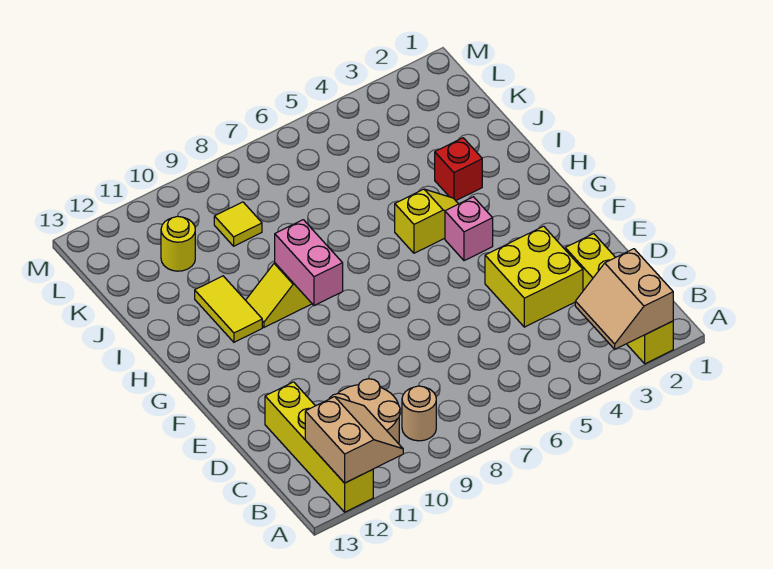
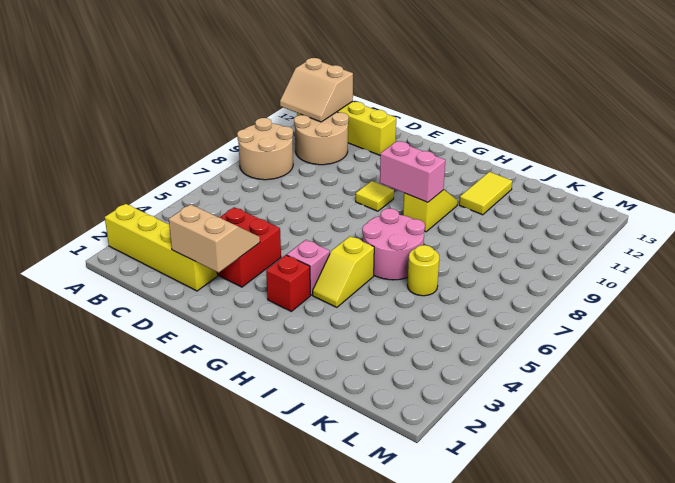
tan slope A2:B3 level 2 top 2 -> tan slope D2:E3 level 2 top 2
tan round brick B9 level 1 -> tan round brick A8:B9 level 1
yellow brick D3:E4 level 1 -> red brick D3:E4 level 1
none -> pink round brick H6:I7 level 1
yellow tile H11:I11 level 1 -> yellow tile I11:I12 level 1
red brick I3 level 1 -> red brick G3 level 1
yellow tile K9 level 1 -> yellow tile F9 level 1
yellow round brick K11 level 1 -> yellow round brick J6 level 1

